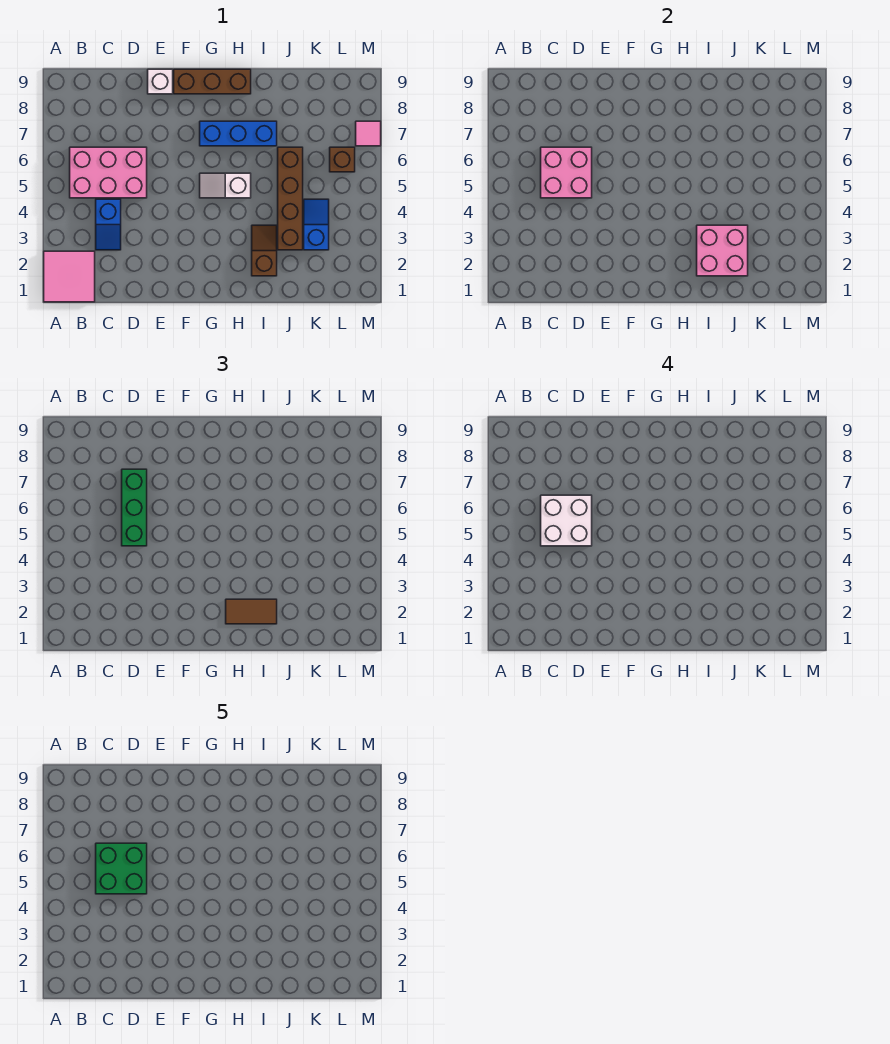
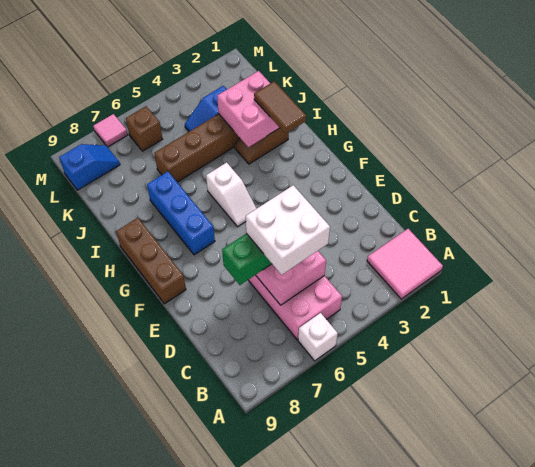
blue slope C3:C4 level 1 top 4 -> blue slope L8:L9 level 1 top 9
green brick C5:D6 level 5 -> none
white brick E9 level 1 -> white brick A6 level 1

